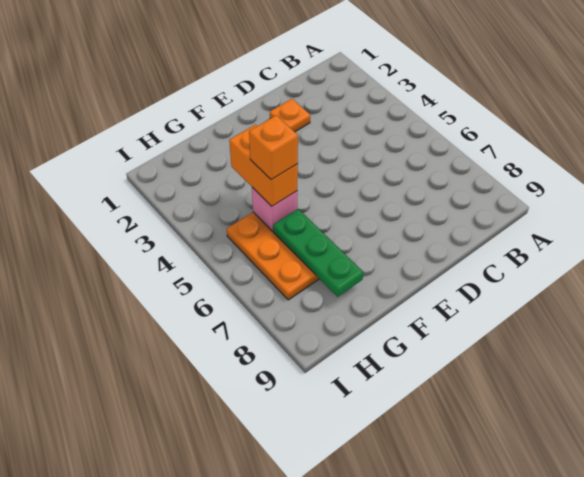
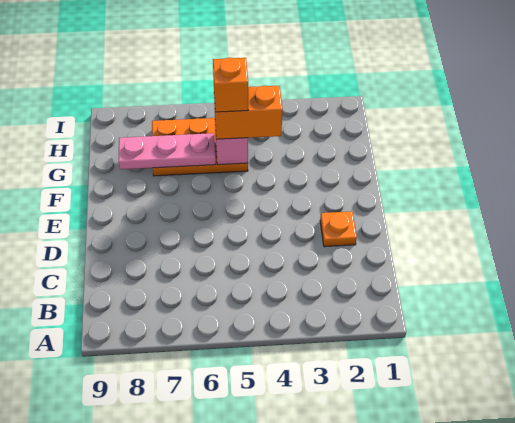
green plate G6:G8 level 2 -> pink plate G6:G8 level 2

